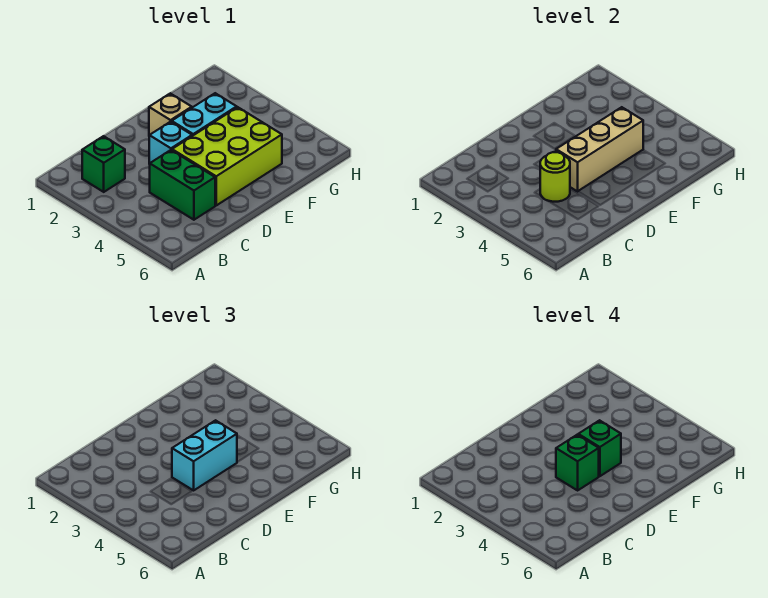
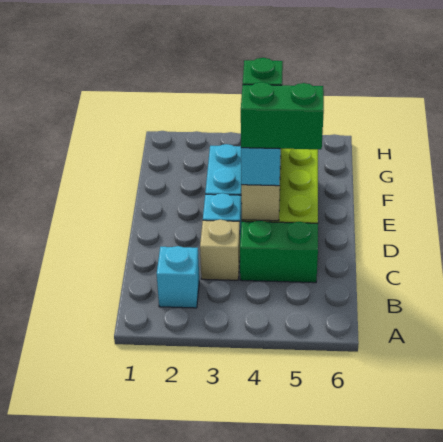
green brick B2 level 1 -> cyan brick B2 level 1
lime round brick C4 level 2 -> none
green brick D4 level 4 -> green brick D4:D5 level 4
tan brick E2 level 1 -> tan brick C3 level 1

